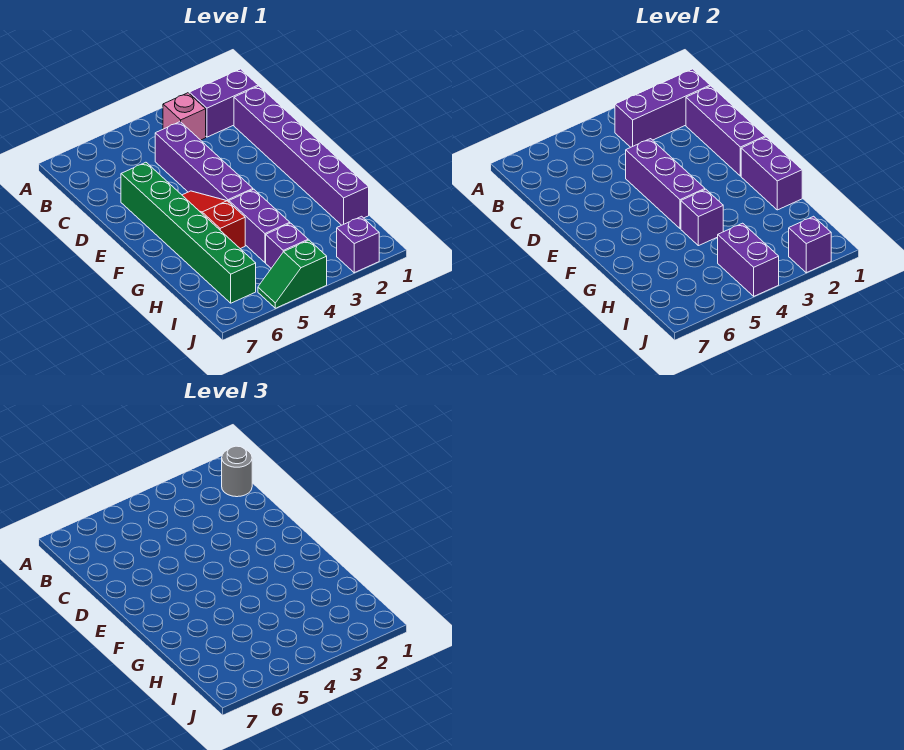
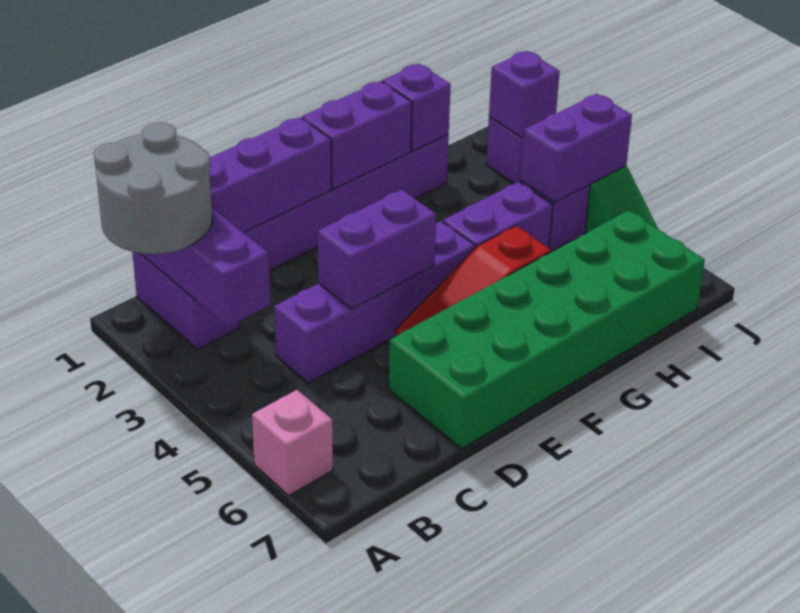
grey round brick B1 level 3 -> grey round brick A1:B2 level 3
pink brick B3 level 1 -> pink brick A6 level 1
purple brick D4:F4 level 2 -> purple brick D4:E4 level 2
green brick D6:I6 level 1 -> green brick D6:I7 level 1
purple brick G4 level 2 -> purple brick H1 level 2

